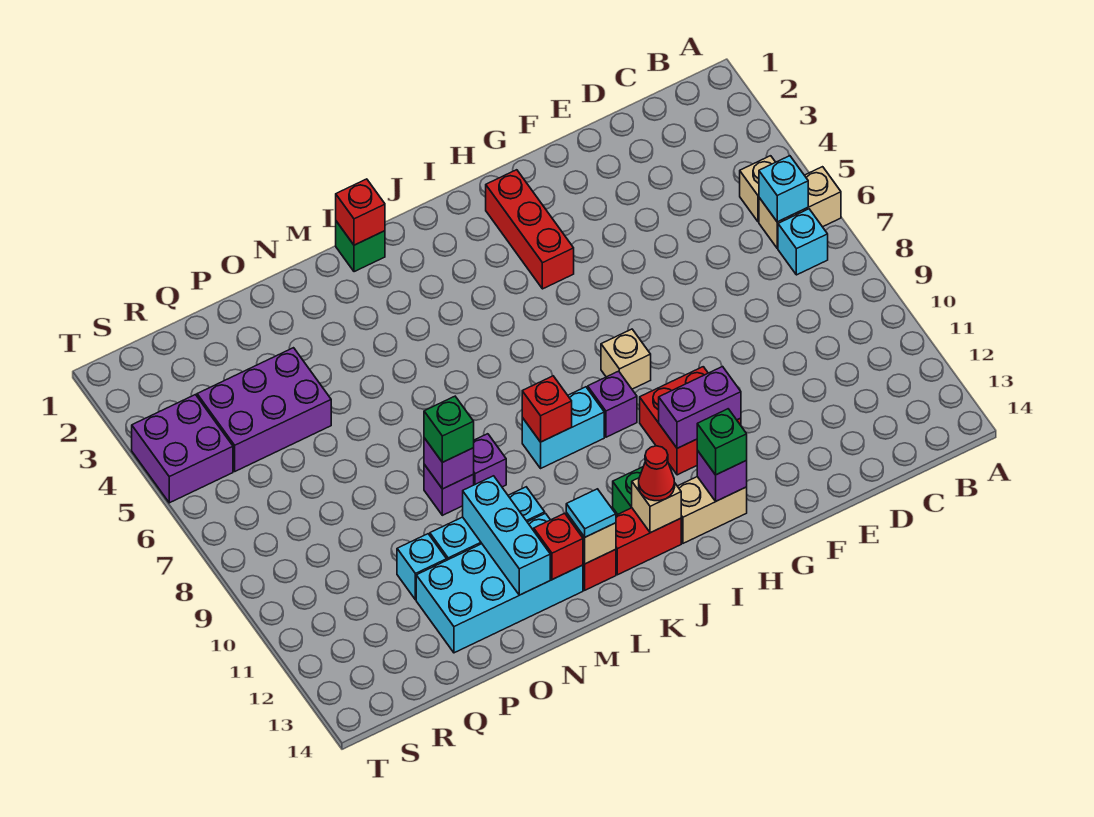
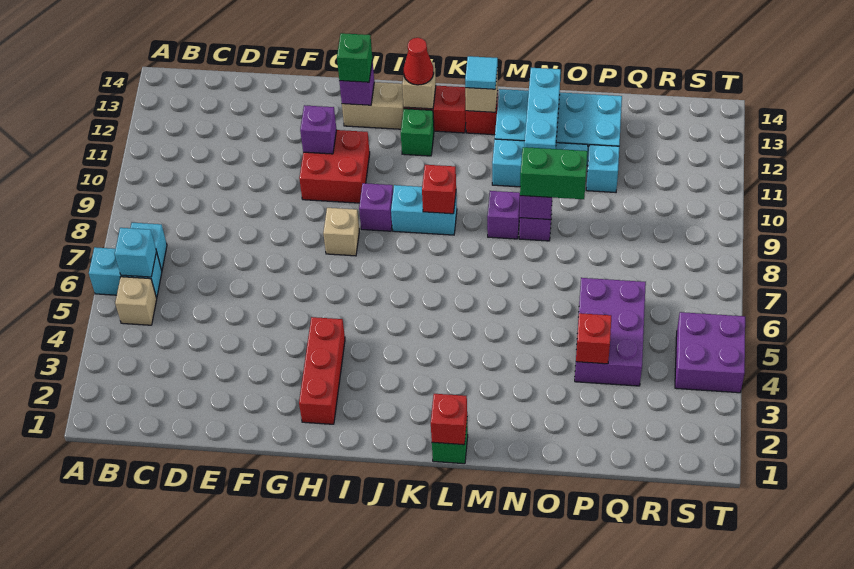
tan brick A6:B6 level 1 -> cyan brick A6:B6 level 1
purple brick G11:H11 level 2 -> purple brick G11 level 2
red brick M13 level 2 -> red brick P4 level 2
green brick N9 level 3 -> green brick N9:O9 level 3
purple brick P4:R5 level 1 -> purple brick P4:Q6 level 1

